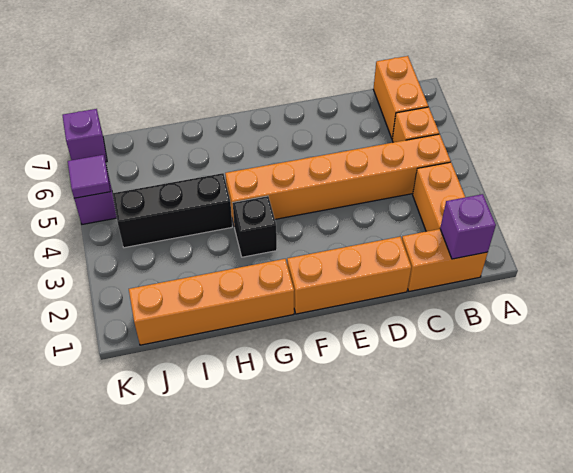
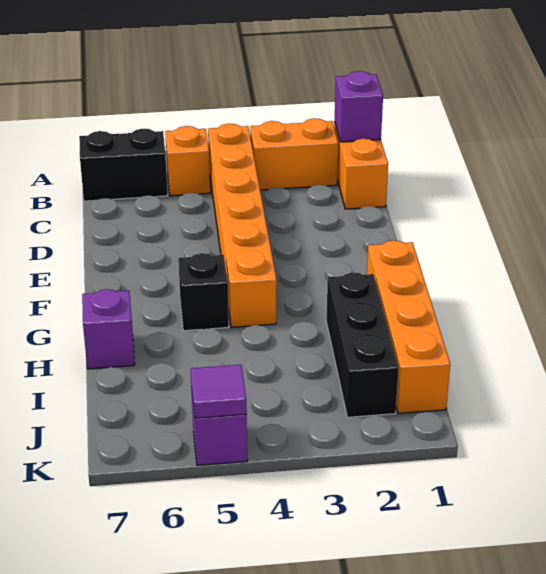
orange brick B6:B7 level 1 -> black brick B6:B7 level 1
orange brick D1:F1 level 1 -> none
black brick G3 level 1 -> black brick G5 level 1
black brick H4:J4 level 1 -> black brick H2:J2 level 1
purple brick K7 level 1 -> purple brick H7 level 1

